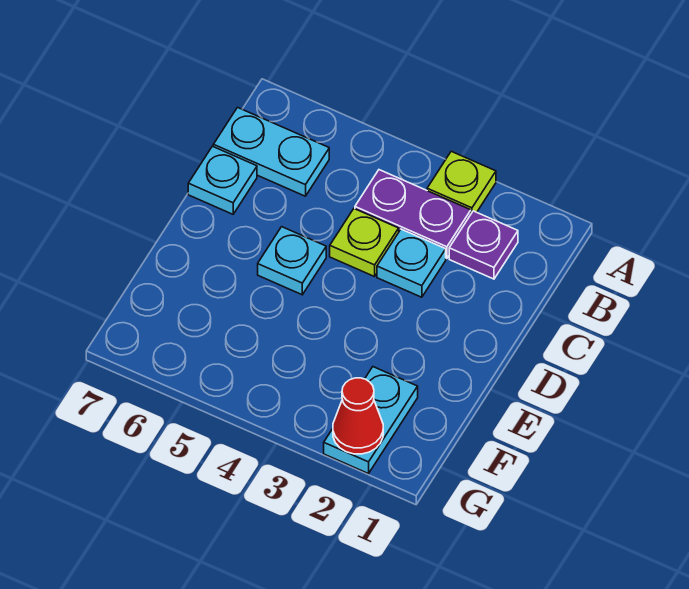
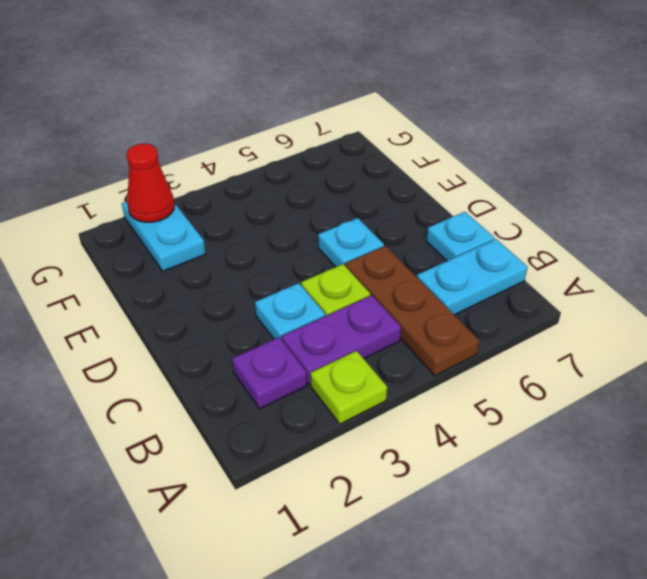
none -> brown plate A5:C5 level 1

